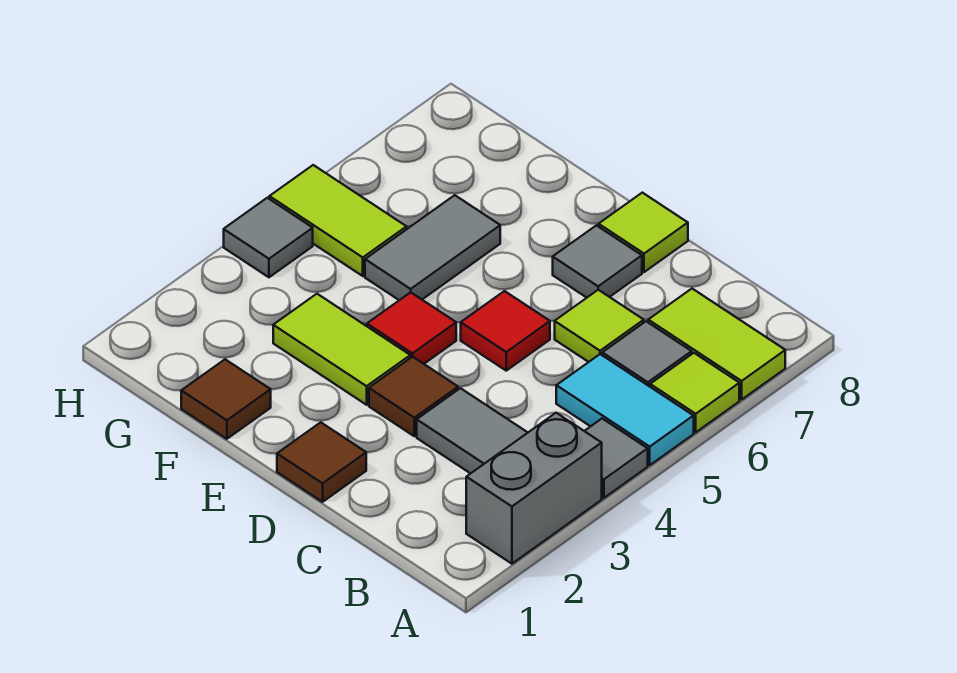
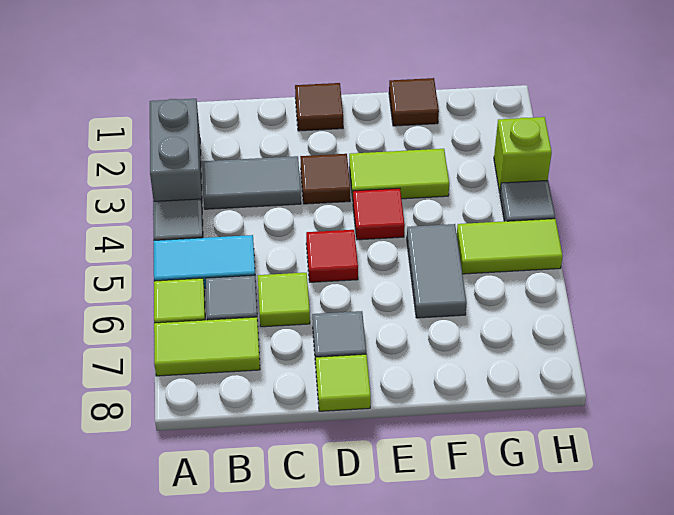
none -> lime brick H3 level 1

